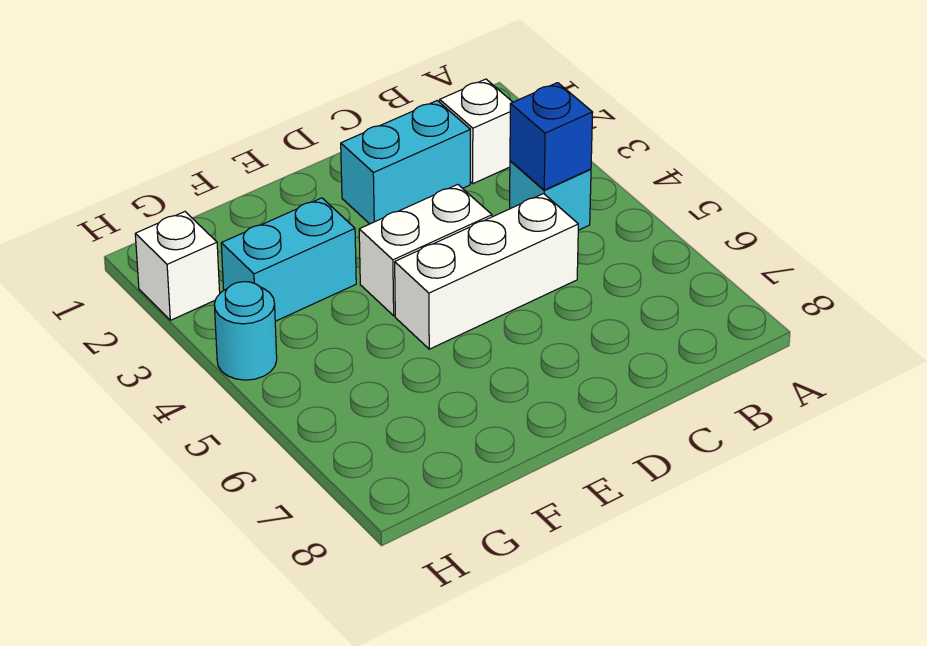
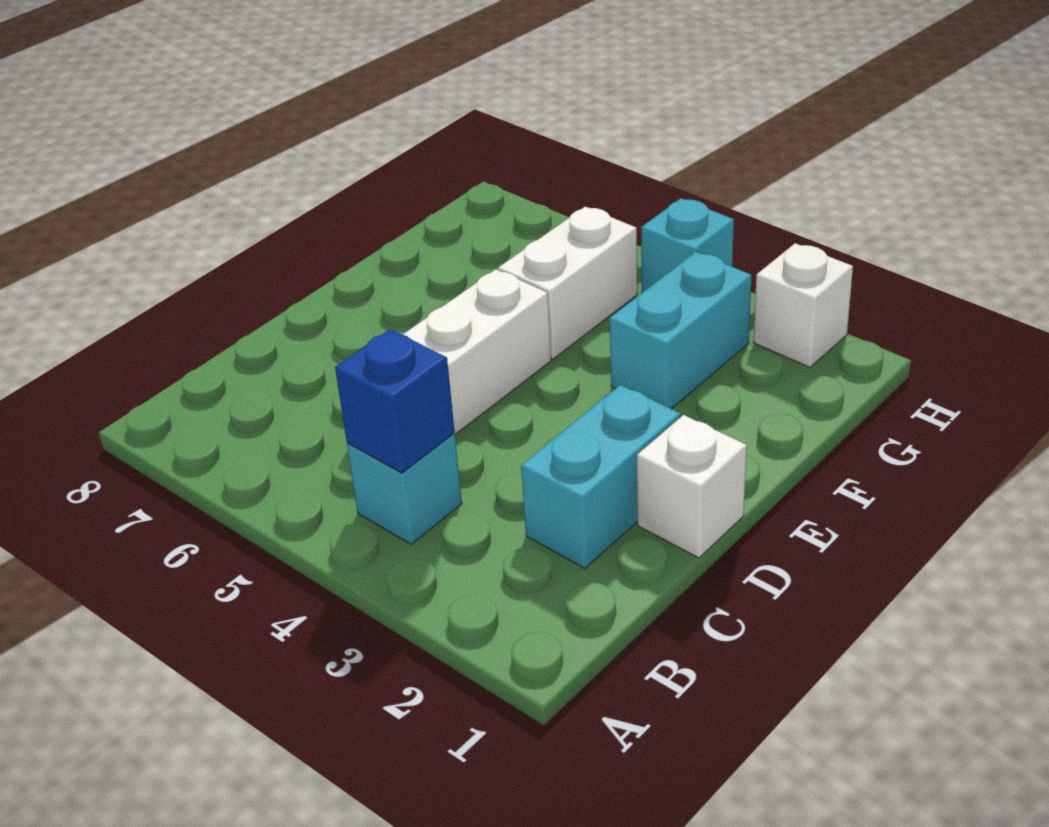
white brick B2 level 1 -> white brick D1 level 1
white brick D4:E4 level 1 -> white brick F5:G5 level 1
cyan round brick H4 level 1 -> cyan brick H4 level 1

